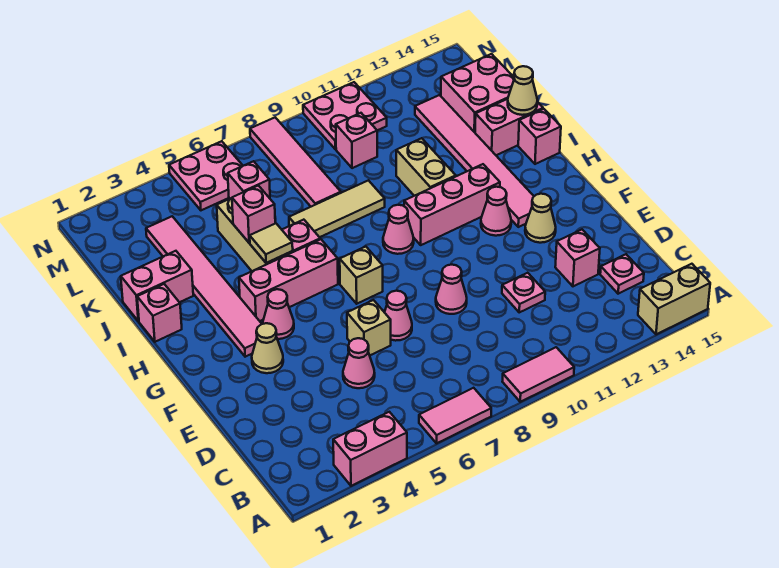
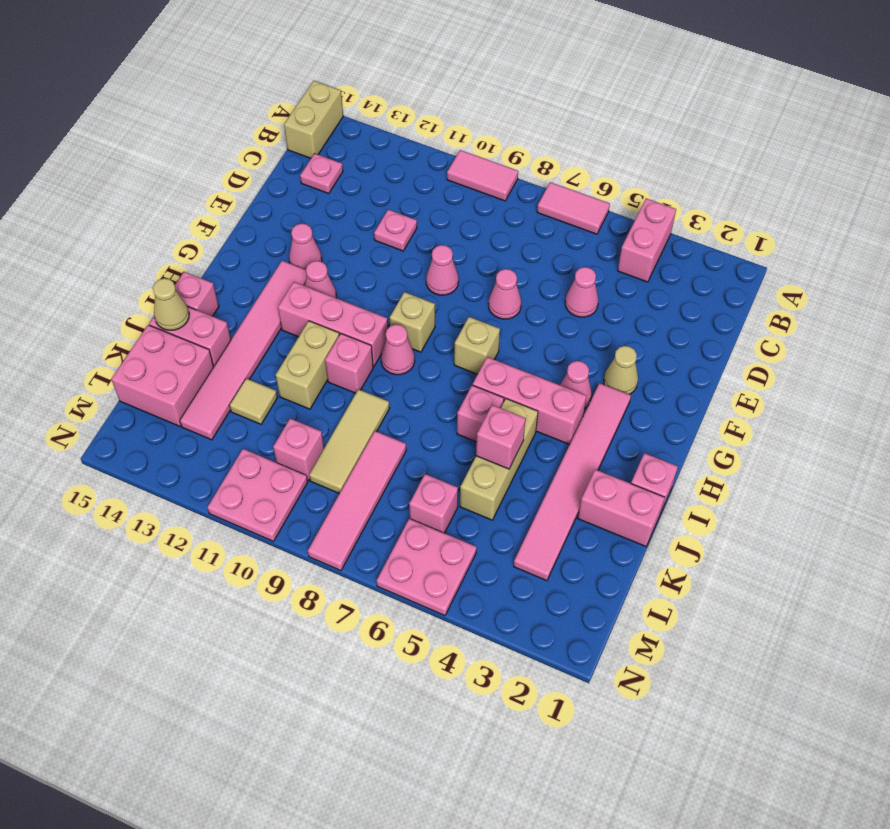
pink brick A3:A4 level 1 -> pink brick A4:B4 level 1
tan brick A14:A15 level 1 -> tan brick A15:B15 level 1
pink brick D13 level 1 -> pink brick I10 level 1
tan brick E6 level 1 -> tan brick G9 level 1
tan cone F13 level 1 -> pink cone F13 level 1
tan tile I5 level 2 -> tan tile K12 level 1
tan tile J7:J9 level 1 -> tan tile J9:L9 level 1

